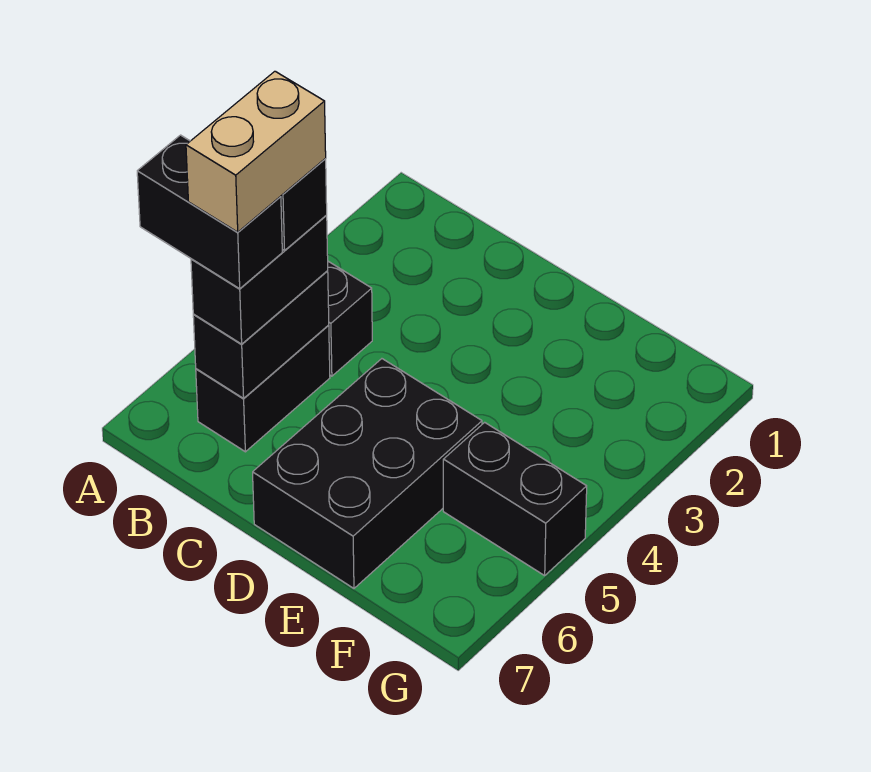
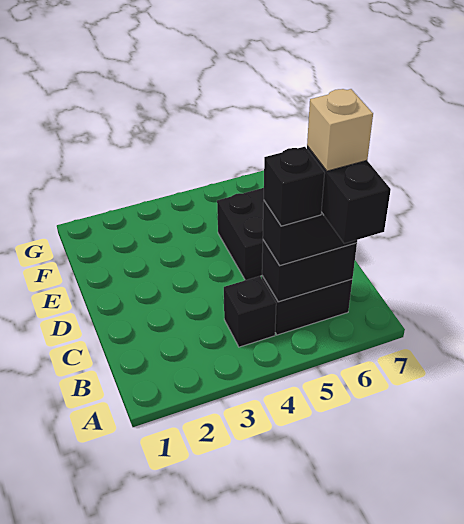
tan brick B5:B6 level 5 -> tan brick B6 level 5
black brick F5:G5 level 1 -> none

